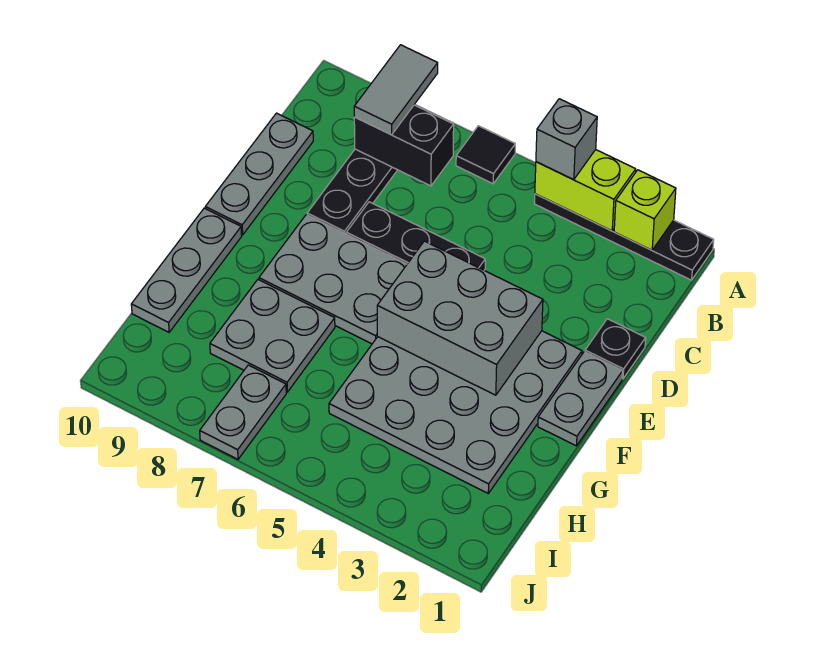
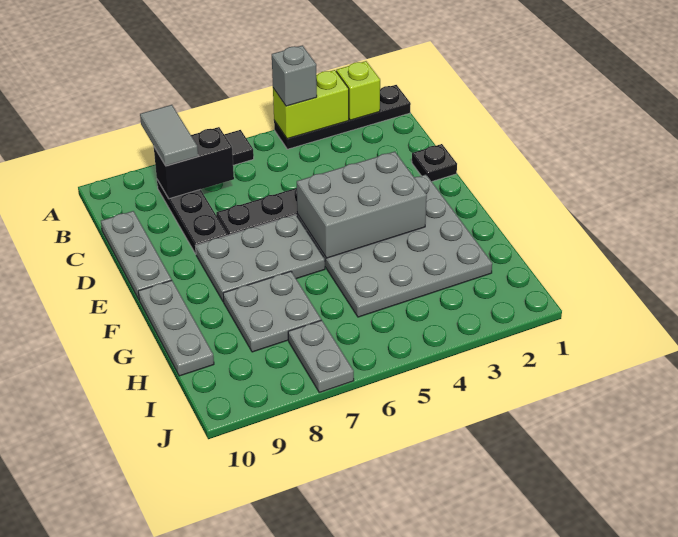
grey plate E1:F1 level 1 -> none

